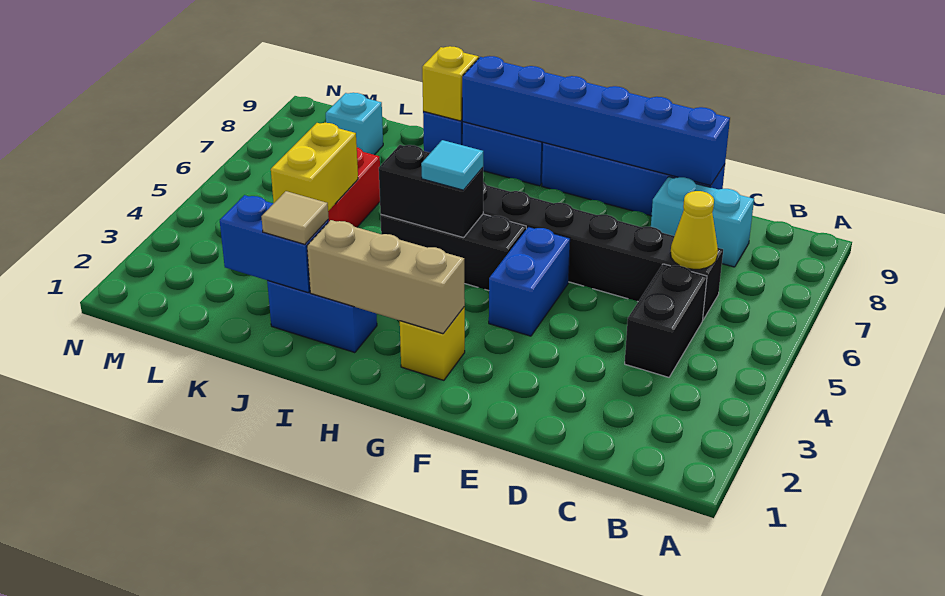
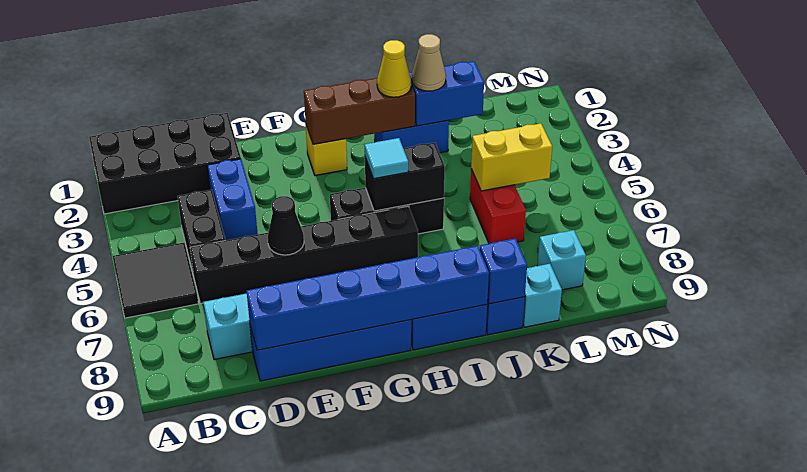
none -> black brick A1:D2 level 1
none -> black tile A5:B6 level 1
yellow cone C6 level 2 -> yellow cone I2 level 3
none -> black cone E6 level 2
blue brick F4:F5 level 1 -> blue brick D3:D4 level 1
tan brick G2:I2 level 2 -> brown brick G2:I2 level 2
tan tile J2 level 3 -> tan cone J2 level 3
yellow brick J9 level 2 -> blue brick J9 level 2
yellow brick K4:K5 level 2 -> yellow brick K5:L5 level 2
none -> cyan brick K9 level 1

